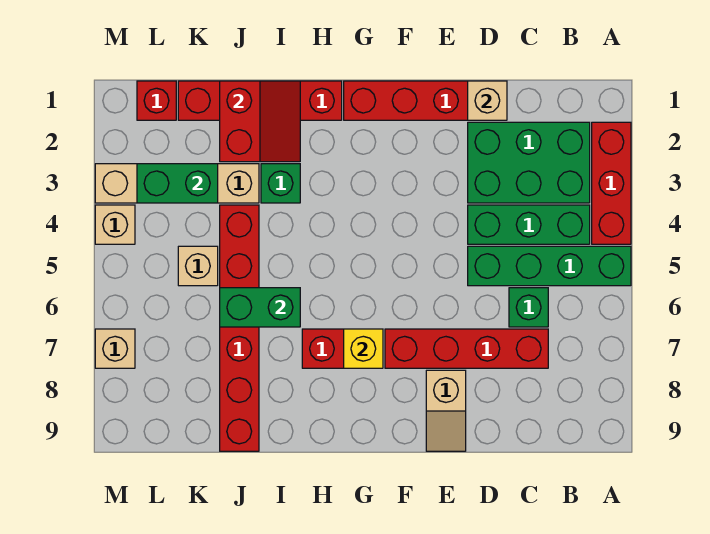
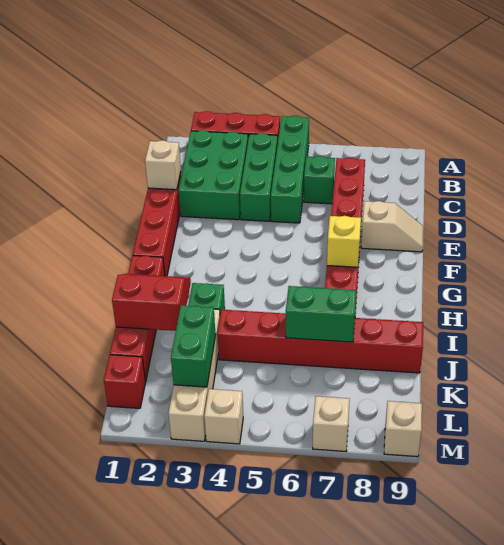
green brick I6:J6 level 2 -> green brick J6:J7 level 2
tan brick K5 level 1 -> tan brick M9 level 1

